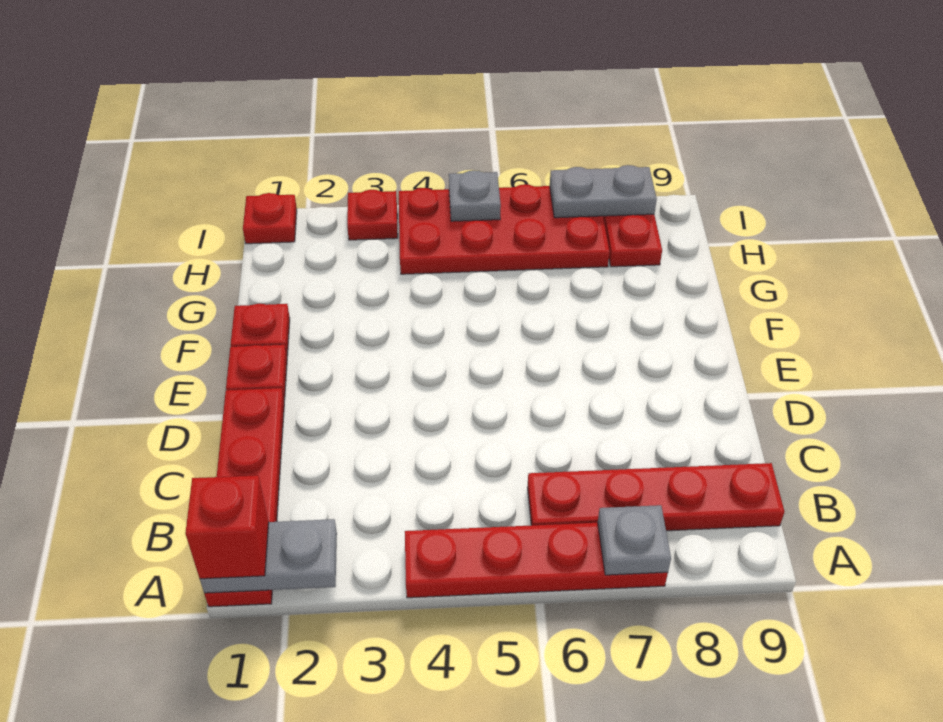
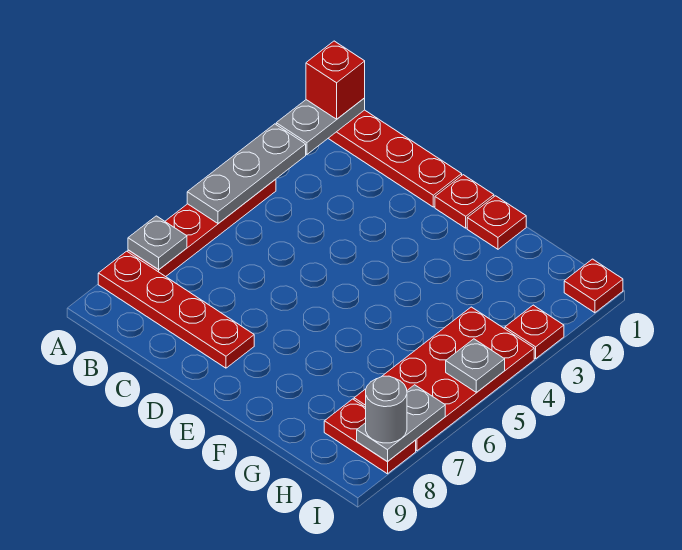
none -> grey plate A3:A5 level 2
red plate B6:B9 level 1 -> red plate A8:D8 level 1
none -> grey round brick I8 level 3

